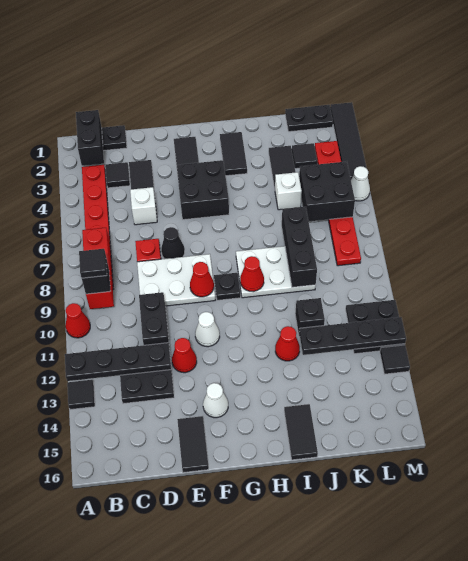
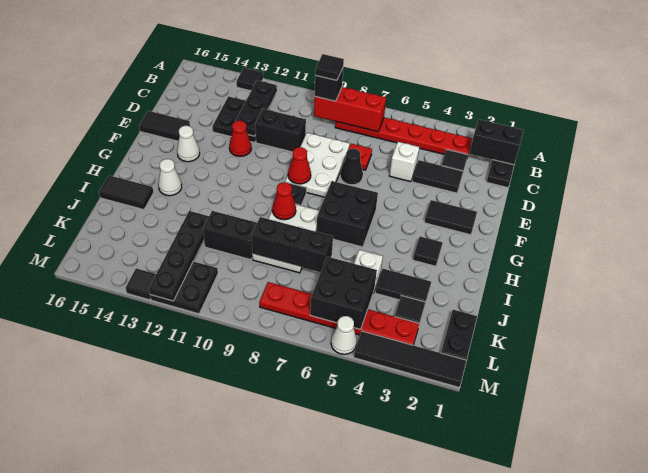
red cone A10 level 1 -> none
black plate A12:D12 level 2 -> black plate B12:D12 level 2
black brick F4:G5 level 1 -> black brick G6:H7 level 1
white cone F11 level 1 -> white cone H14 level 1
black tile H2:H3 level 1 -> black tile H3 level 1
red cone I12 level 1 -> none
black brick J11 level 1 -> black brick J10:J11 level 1

